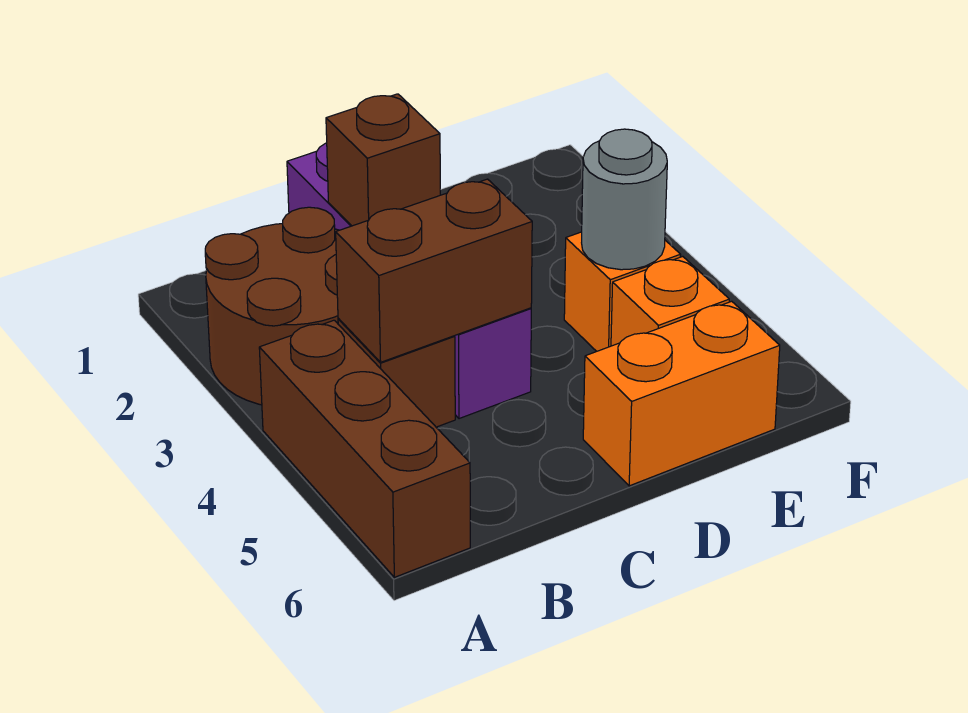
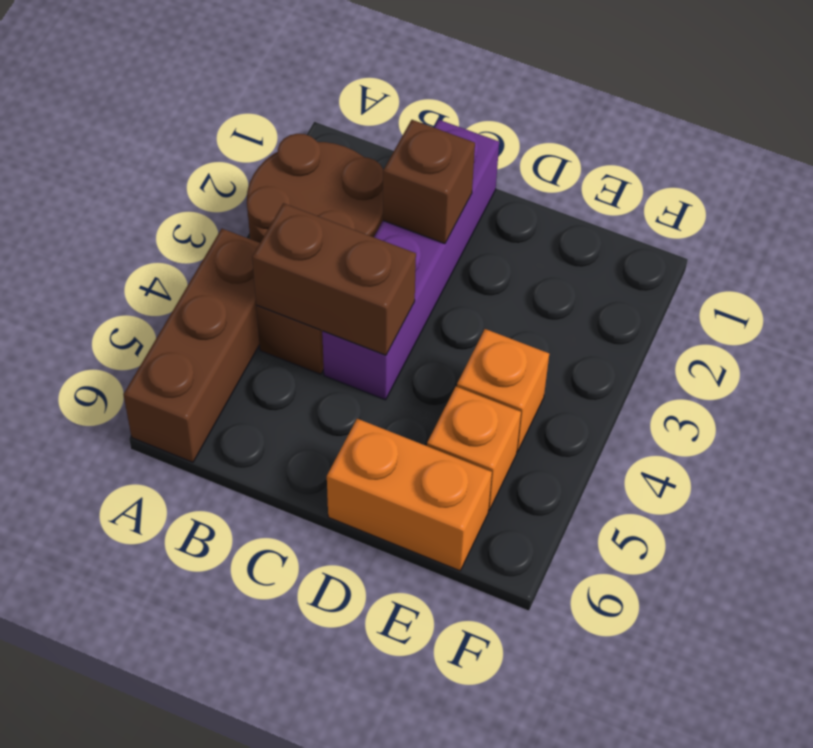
grey round brick E4 level 2 -> none

